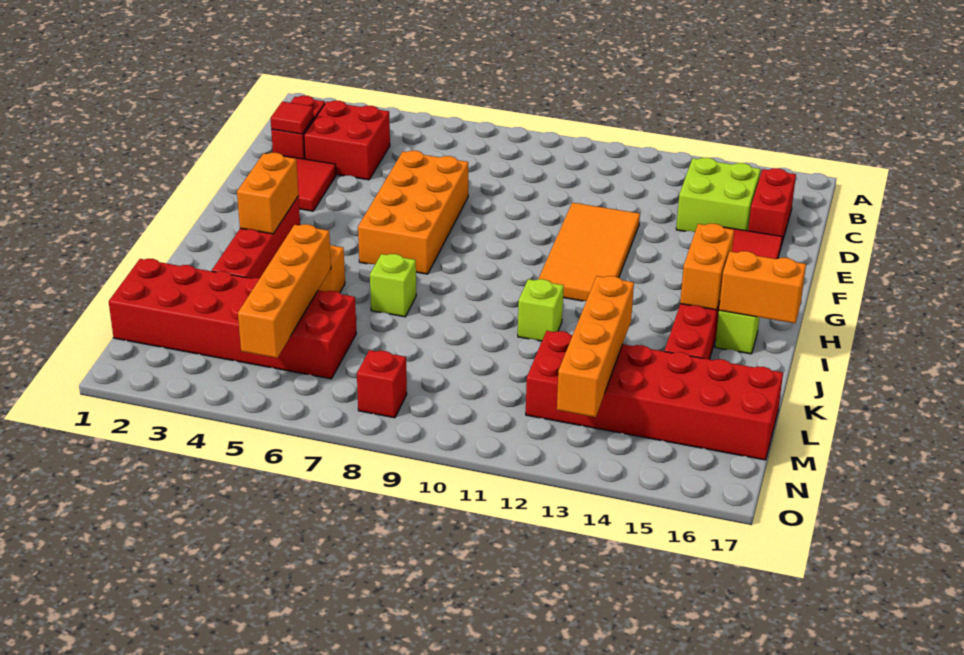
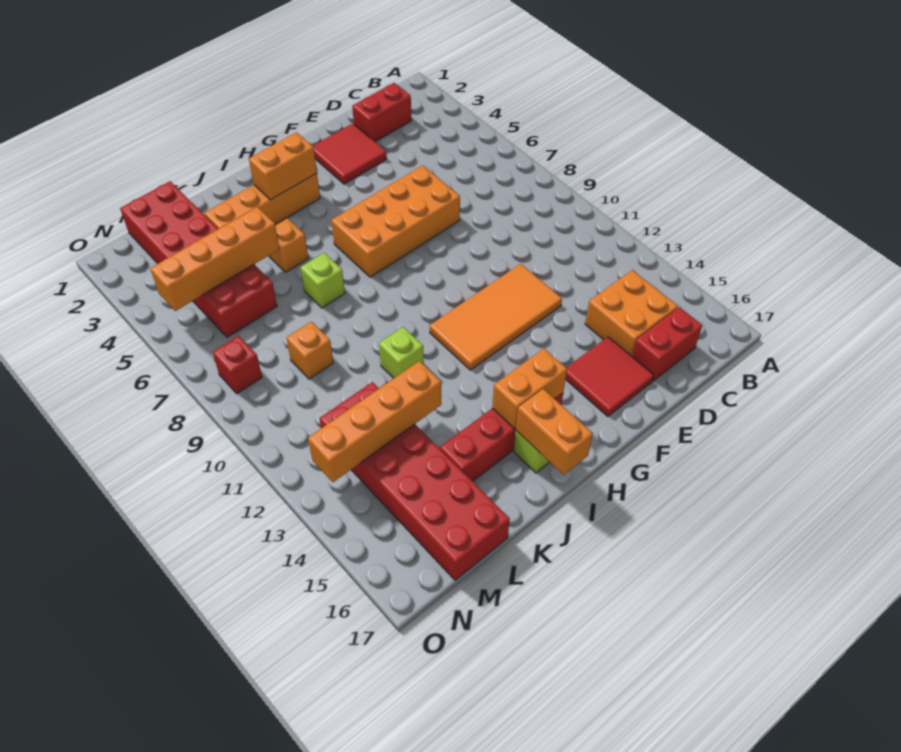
red brick C3:D4 level 1 -> none
lime brick C14:D15 level 1 -> orange brick C14:D15 level 1
red tile D2 level 2 -> none
red brick H3:K3 level 1 -> orange brick H3:K3 level 1
none -> orange brick L9 level 1

